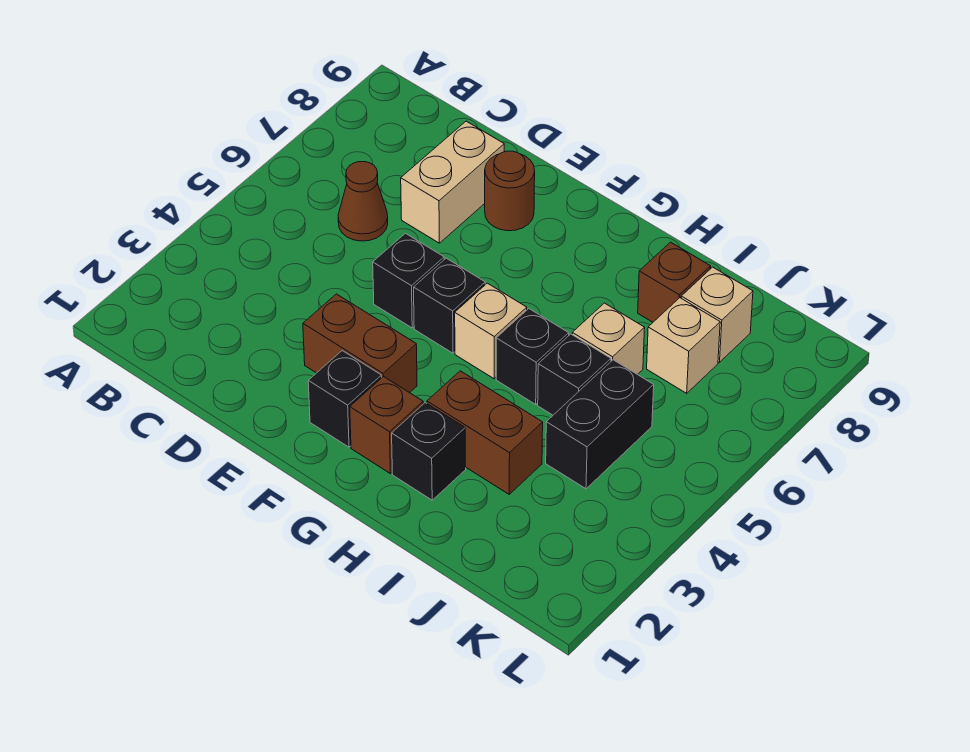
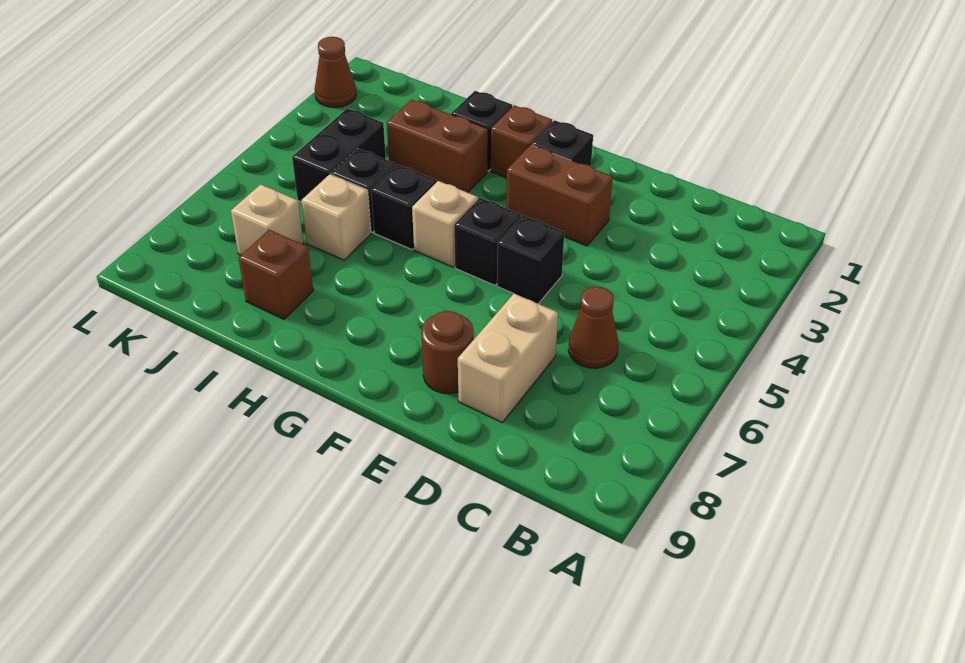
tan brick J8 level 1 -> none
none -> brown cone L2 level 1

